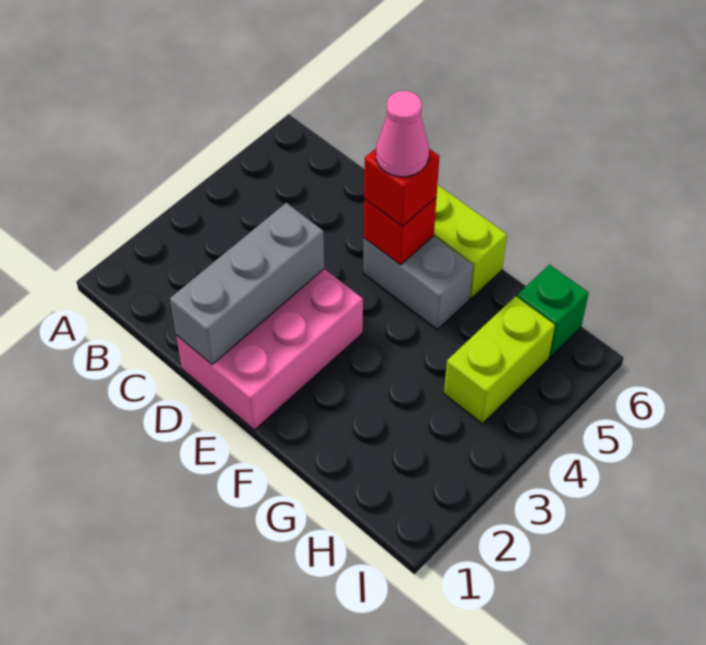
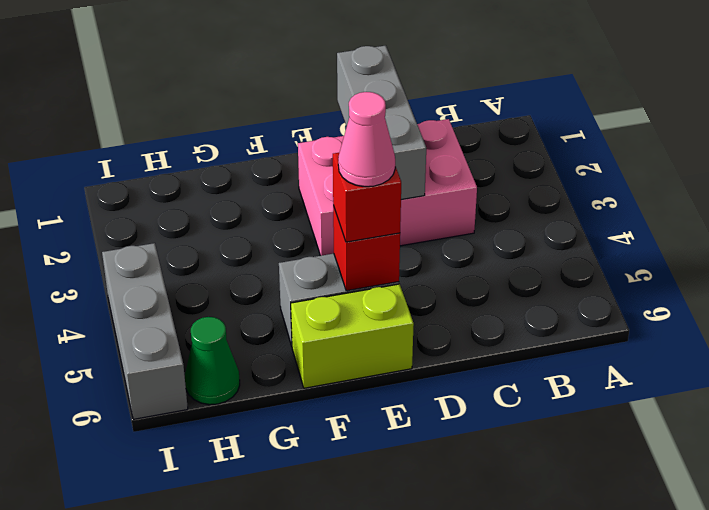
pink brick D1:E3 level 1 -> pink brick C2:E3 level 1
lime brick H4:H5 level 1 -> none
green brick H6 level 1 -> green cone H6 level 1
none -> grey brick I4:I6 level 1

